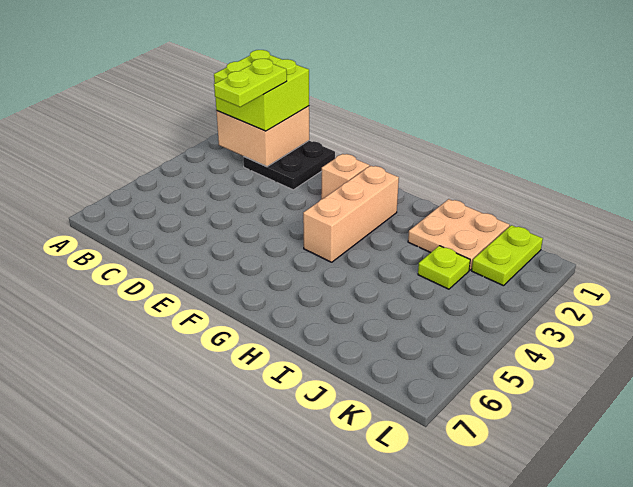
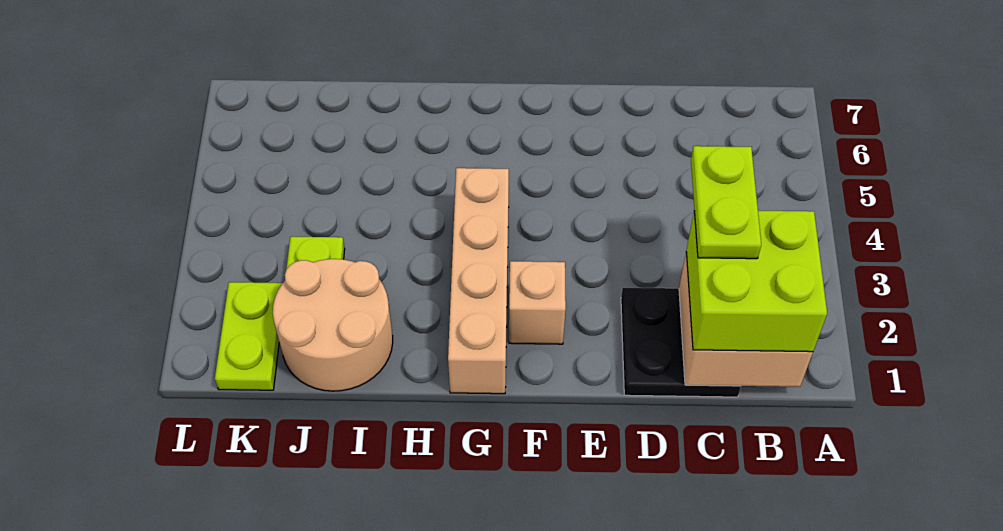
tan brick G2:G4 level 1 -> tan brick G1:G4 level 1
tan plate I1:J2 level 1 -> tan round brick I1:J2 level 1

